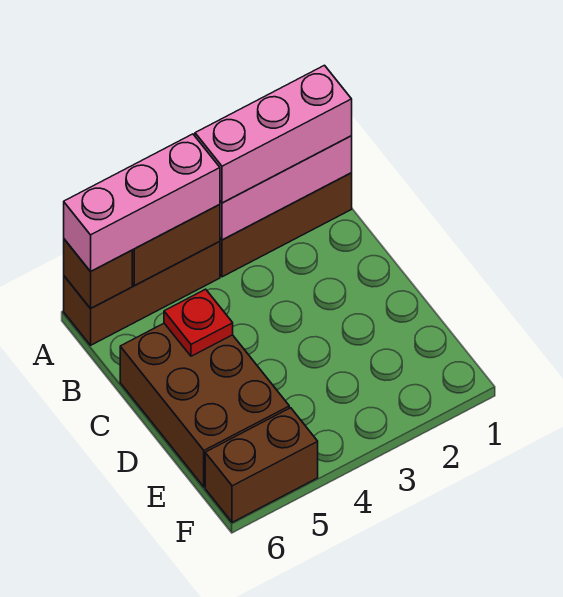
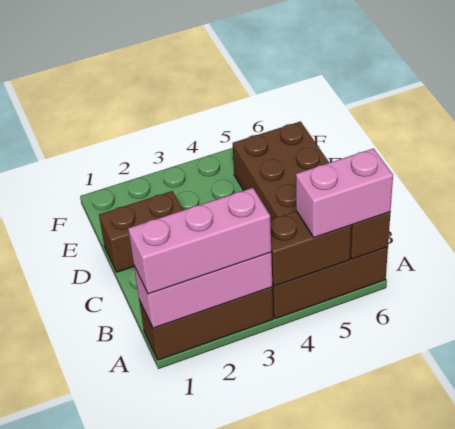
pink brick A4:A6 level 3 -> pink brick A5:A6 level 3
red plate C5 level 2 -> none
brown brick F5:F6 level 1 -> brown brick D1:D2 level 1

